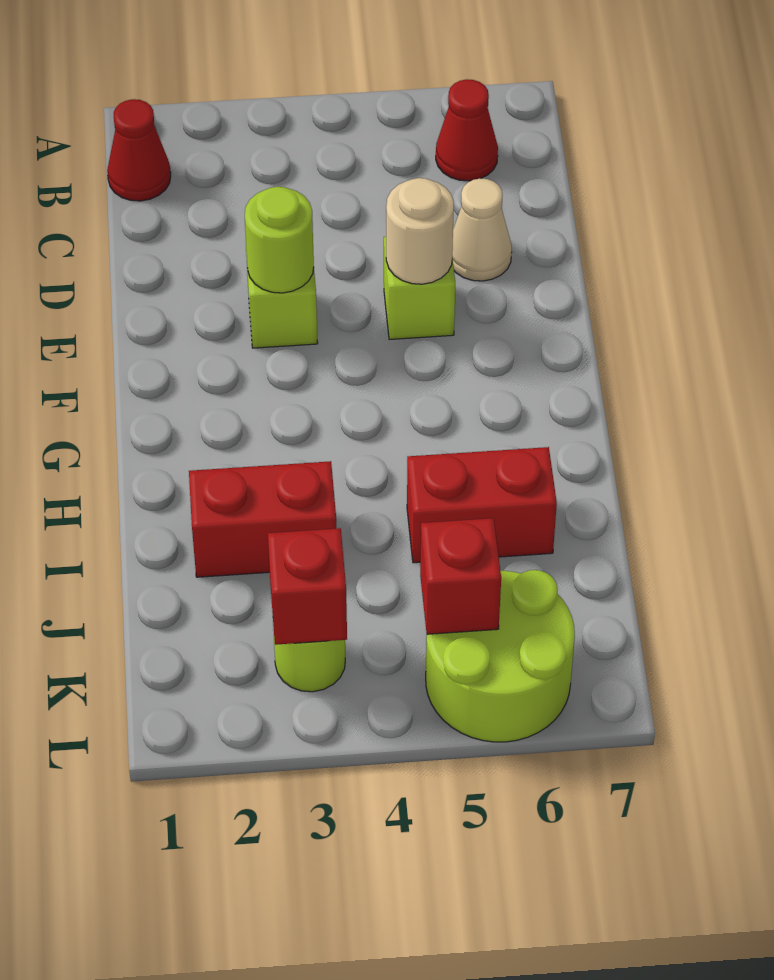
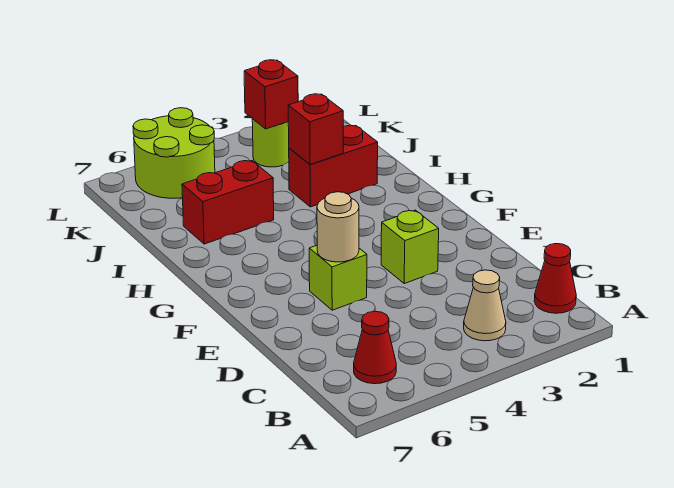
tan cone D6 level 1 -> tan cone B3 level 1
lime round brick E3 level 2 -> none
red brick K5 level 2 -> red brick I3 level 2

